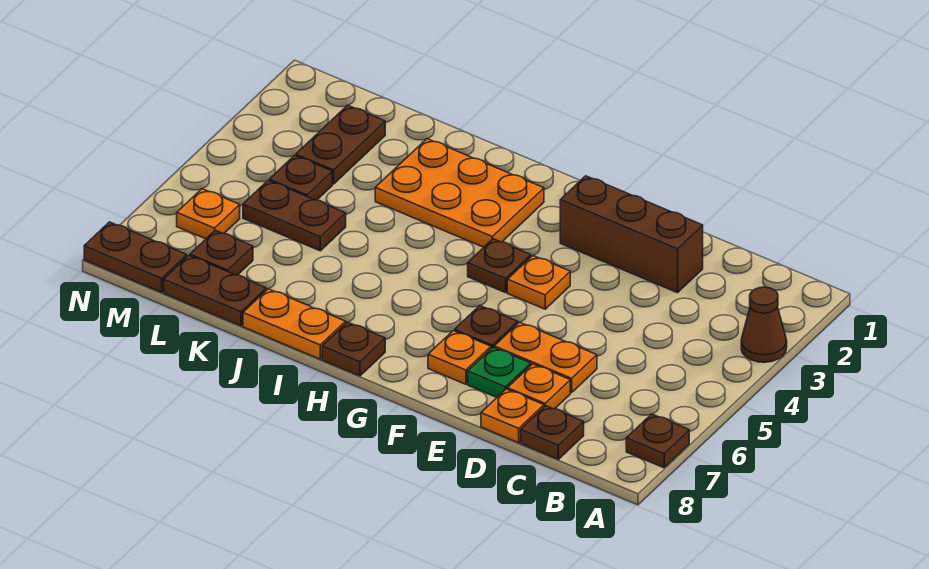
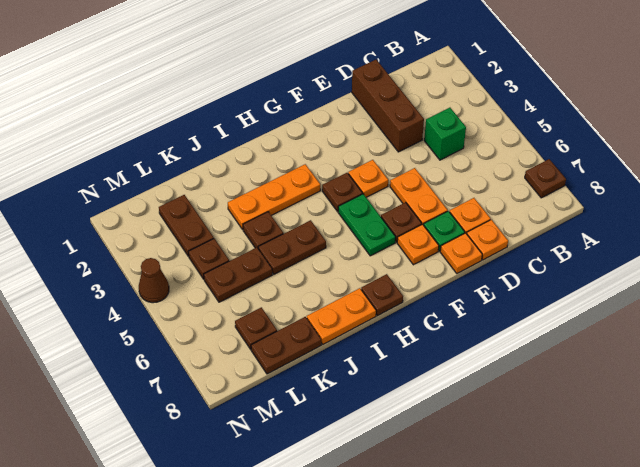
brown cone A3 level 1 -> brown cone N4 level 1
none -> green brick C4 level 1
brown plate C8 level 1 -> brown plate J4 level 1
brown brick D2:F2 level 1 -> brown brick D1:D3 level 1
orange plate D6:E6 level 1 -> orange plate E5:E6 level 1
none -> green plate G5:G6 level 1
orange plate H2:J3 level 1 -> orange plate H3:J3 level 1
orange plate M6 level 1 -> orange plate E8 level 1
brown plate M8:N8 level 1 -> brown plate I5:J5 level 1

